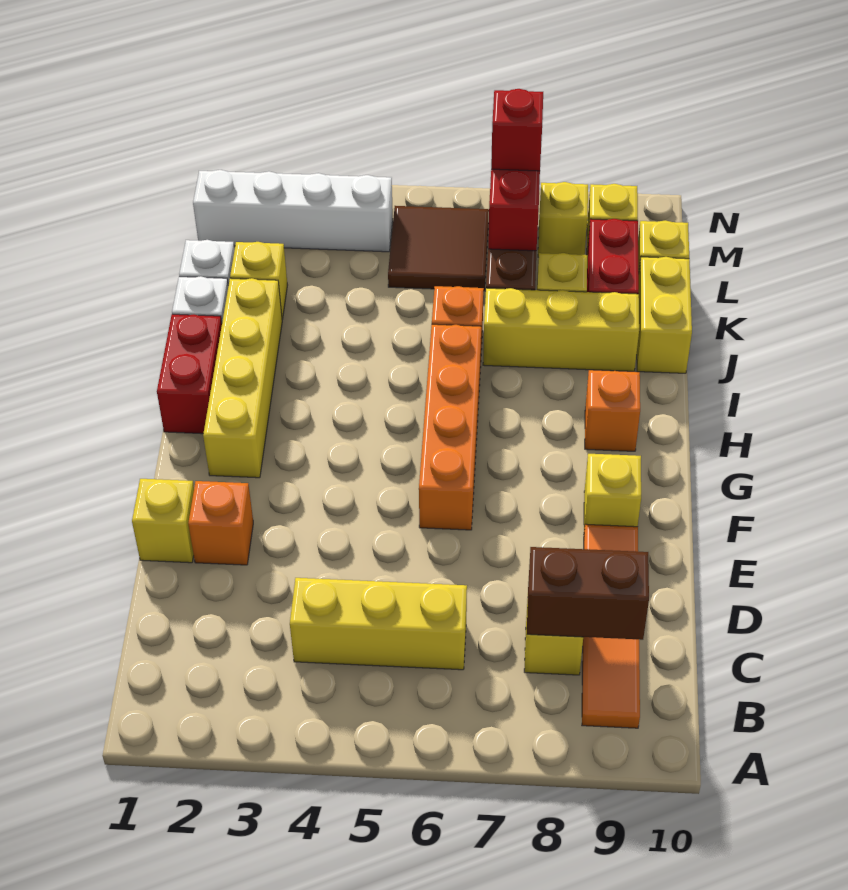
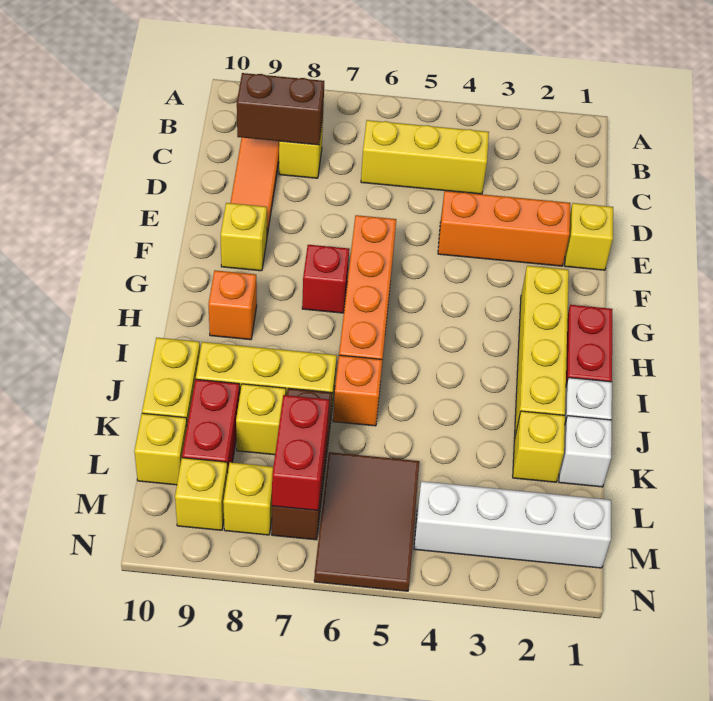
orange brick E2 level 1 -> orange brick E2:E4 level 1
brown tile L5:M6 level 1 -> brown tile L5:N6 level 1
red brick M7 level 3 -> red brick G7 level 1

